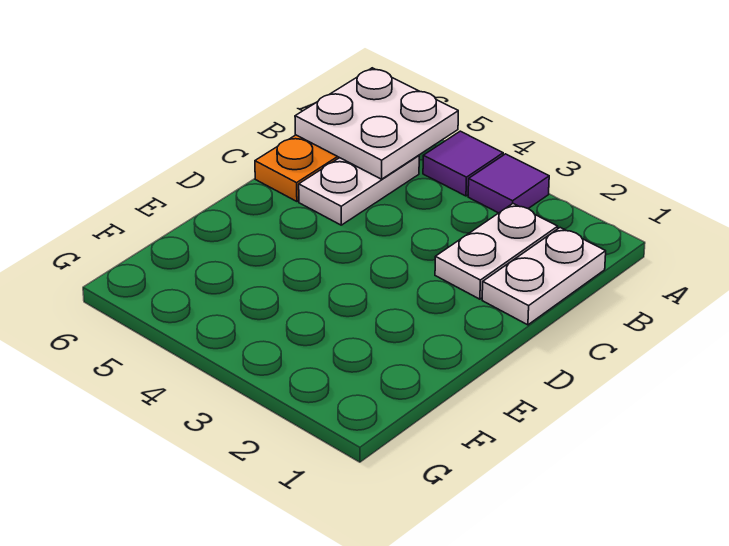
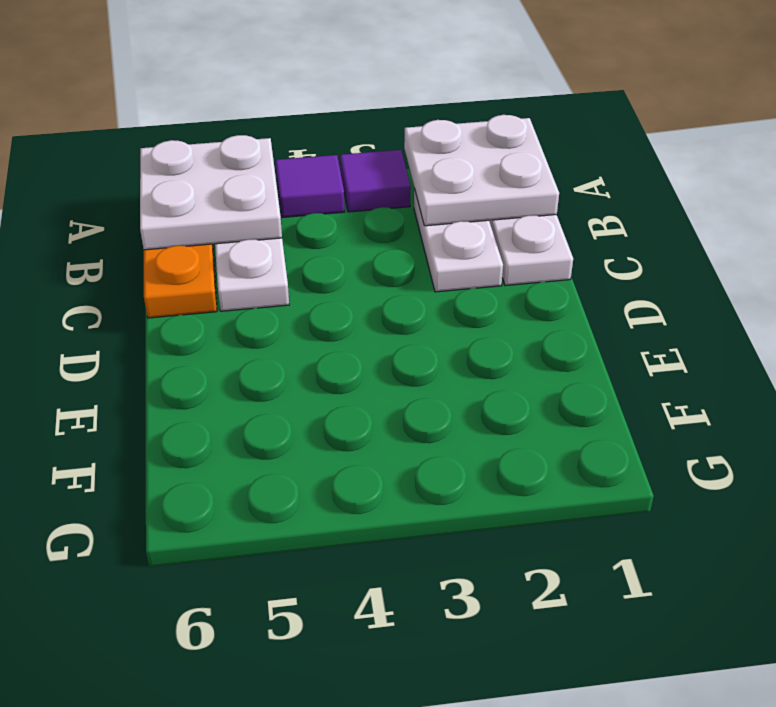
none -> white plate A1:B2 level 2

